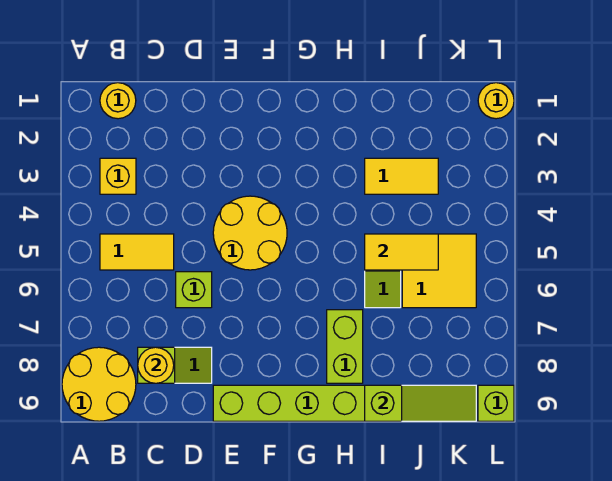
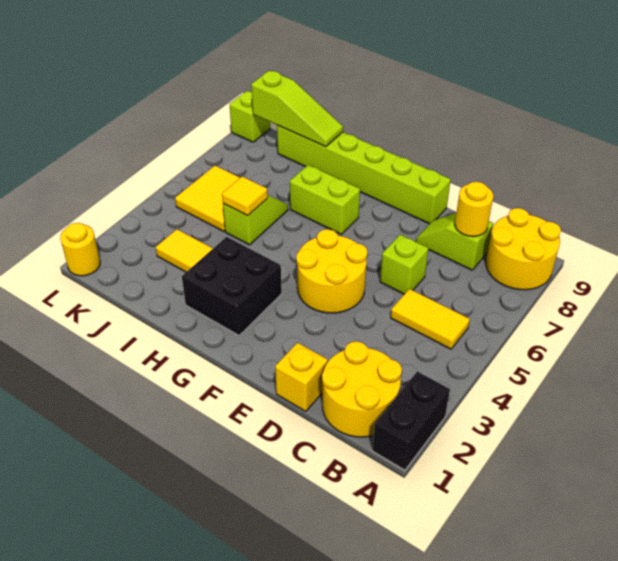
none -> black brick A1:A2 level 1
yellow round brick B1 level 1 -> yellow round brick B1:C2 level 1
yellow brick B3 level 1 -> yellow brick D1 level 1
none -> black brick G2:H3 level 1
lime brick H7:H8 level 1 -> lime brick G7:H7 level 1
yellow tile I5:J5 level 2 -> yellow tile I5 level 2
lime slope I9:K9 level 2 top I -> lime slope I9:K9 level 2 top K

